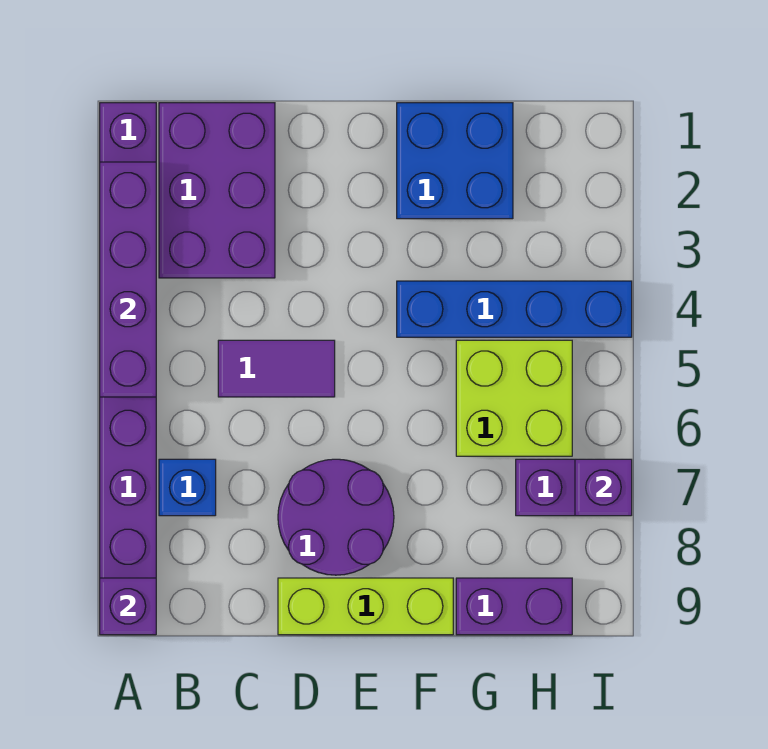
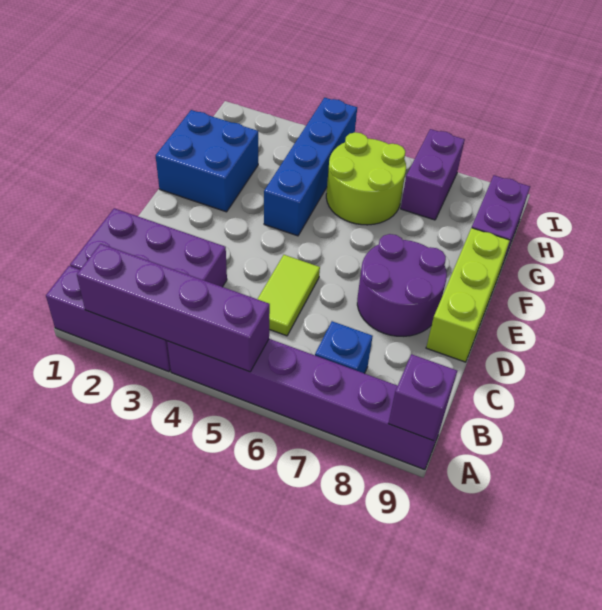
purple tile C5:D5 level 1 -> lime tile C5:D5 level 1
lime brick G5:H6 level 1 -> lime round brick G5:H6 level 1
purple brick I7 level 2 -> none

